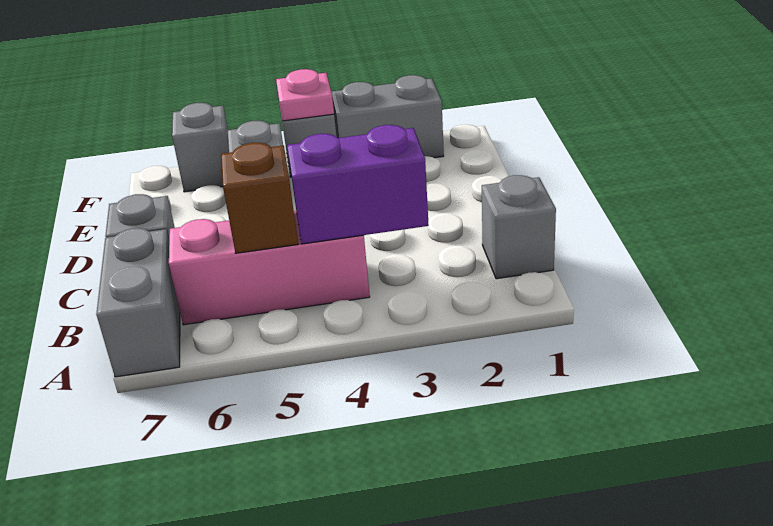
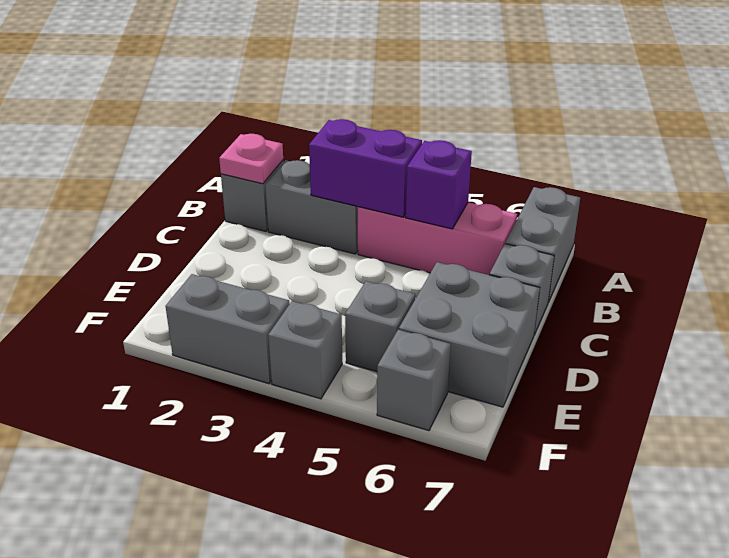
none -> grey brick B2:B3 level 1
brown brick B5 level 2 -> purple brick B5 level 2
none -> grey brick D6:E7 level 1
pink plate F4 level 2 -> pink plate B1 level 2

